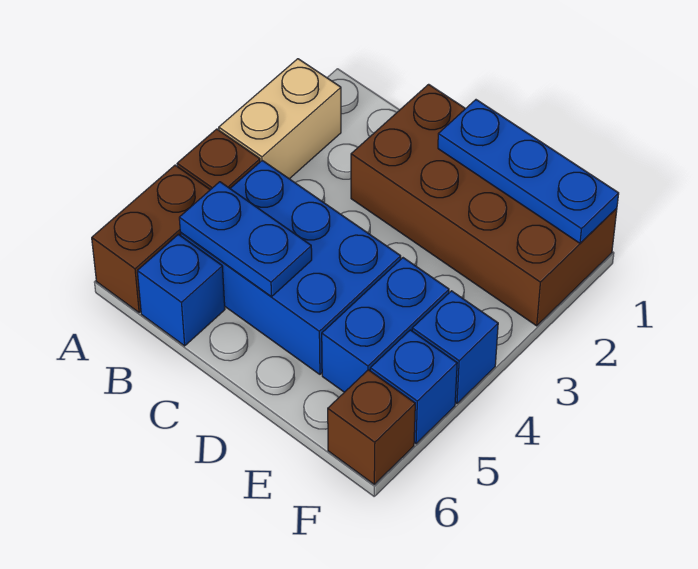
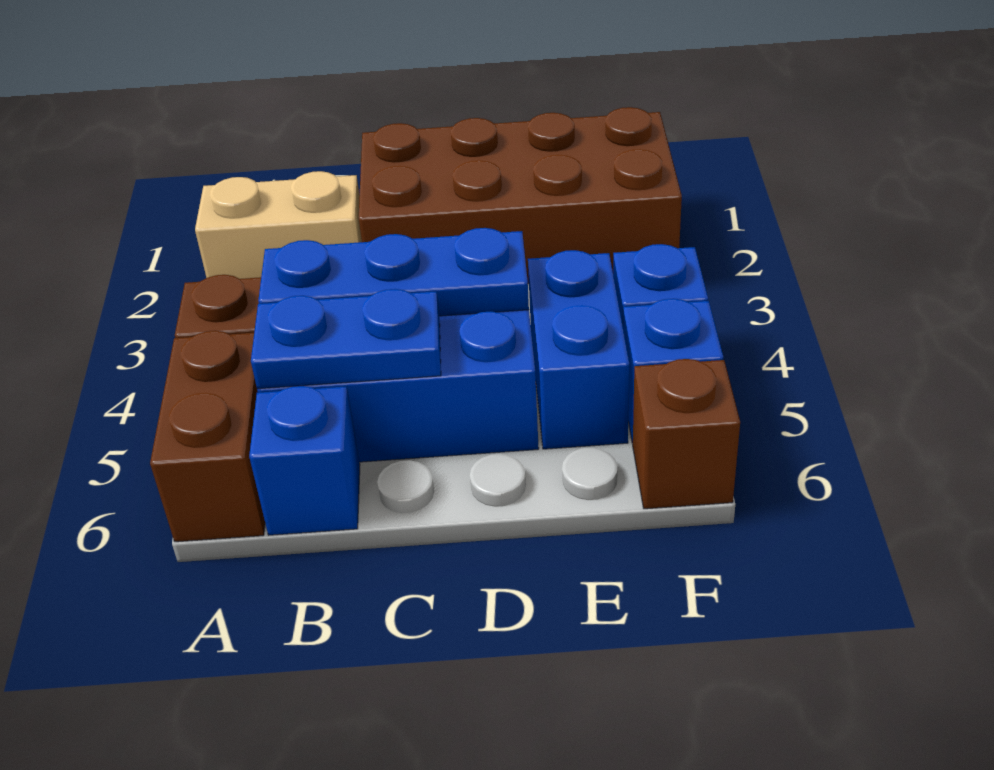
tan brick A2:A3 level 1 -> tan brick A2:B2 level 1
blue plate D1:F1 level 2 -> blue plate B4:D4 level 2

